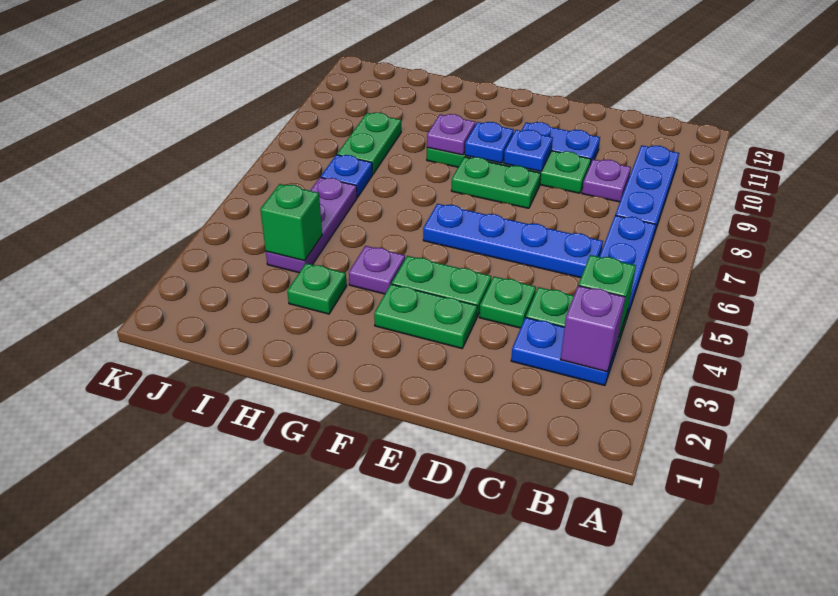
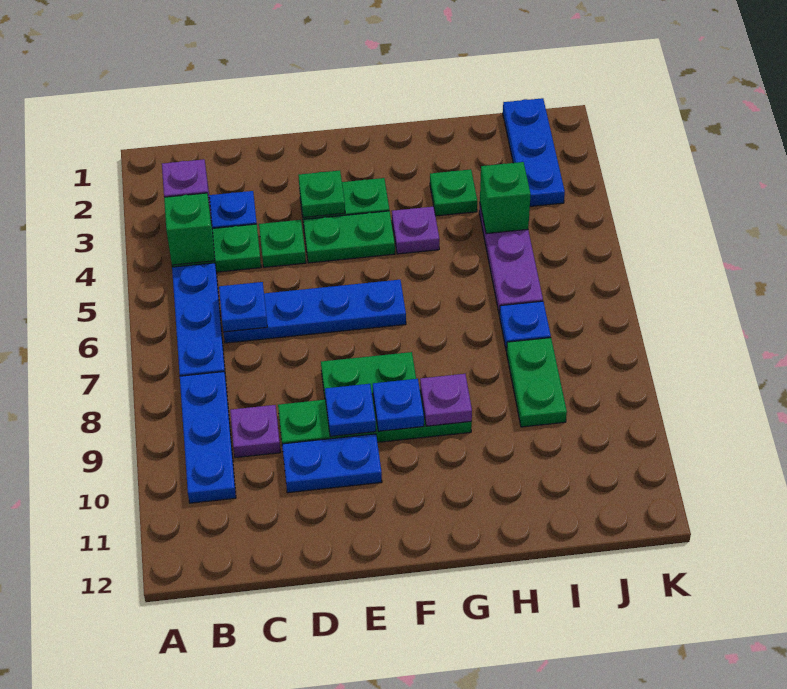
none -> blue plate C6 level 2
none -> green plate E3 level 2
none -> blue plate J1:J3 level 1

